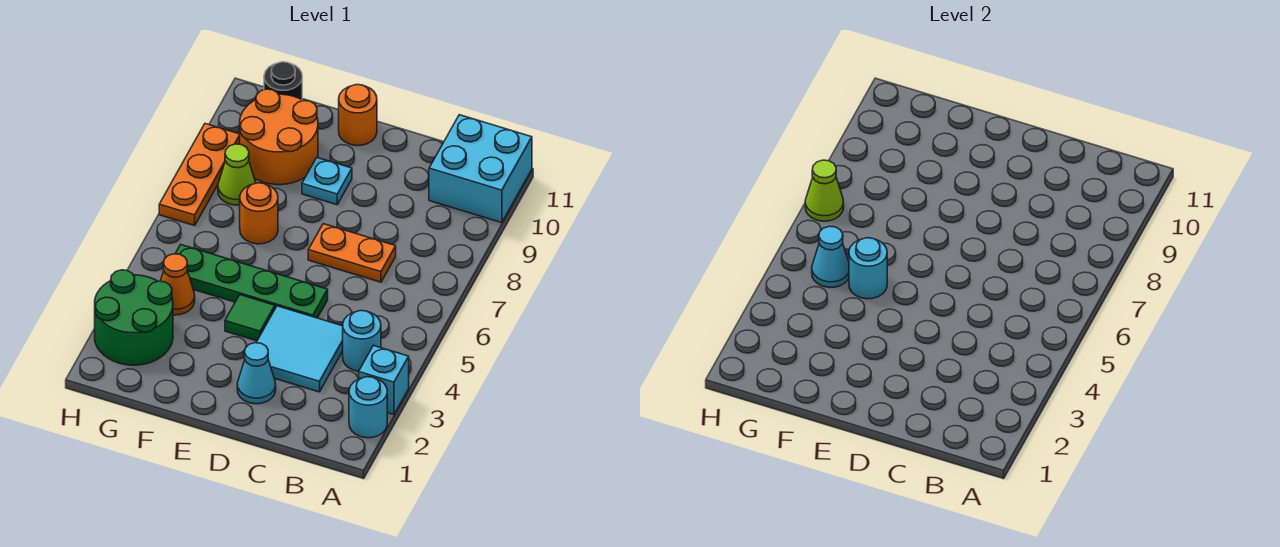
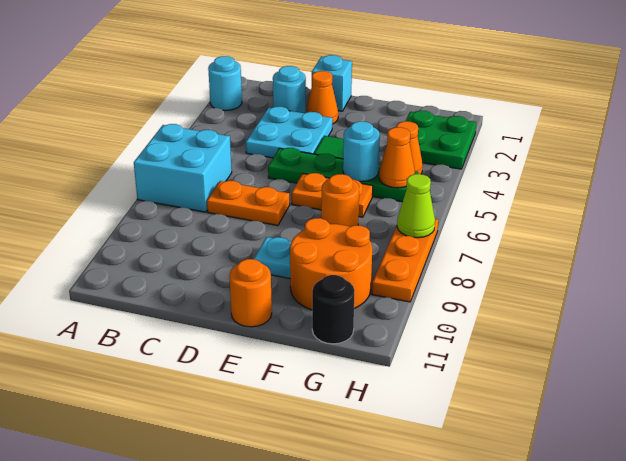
cyan brick A3 level 1 -> cyan brick D1 level 1
cyan brick A10:B11 level 1 -> cyan brick A6:B7 level 1
cyan round brick B4 level 1 -> cyan round brick C2 level 1
cyan tile C3:D4 level 1 -> cyan plate C3:D4 level 1
cyan cone D2 level 1 -> orange cone D2 level 1
none -> orange plate E6:F6 level 1
green round brick G2:H3 level 1 -> green plate G2:H3 level 1
cyan cone G5 level 2 -> orange cone G5 level 2
lime cone G8 level 1 -> none

